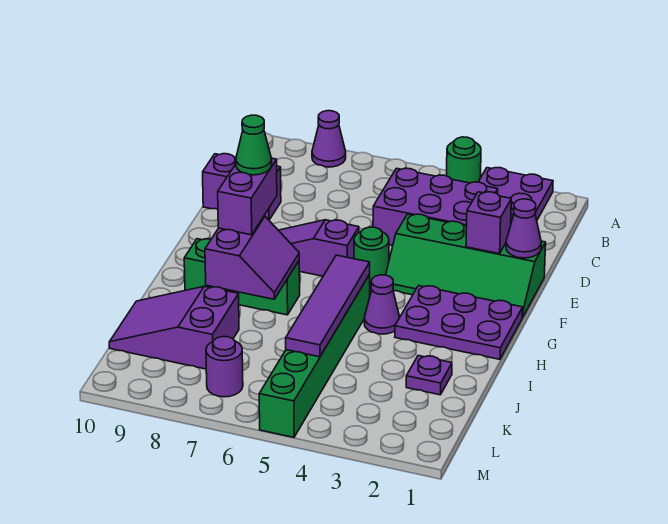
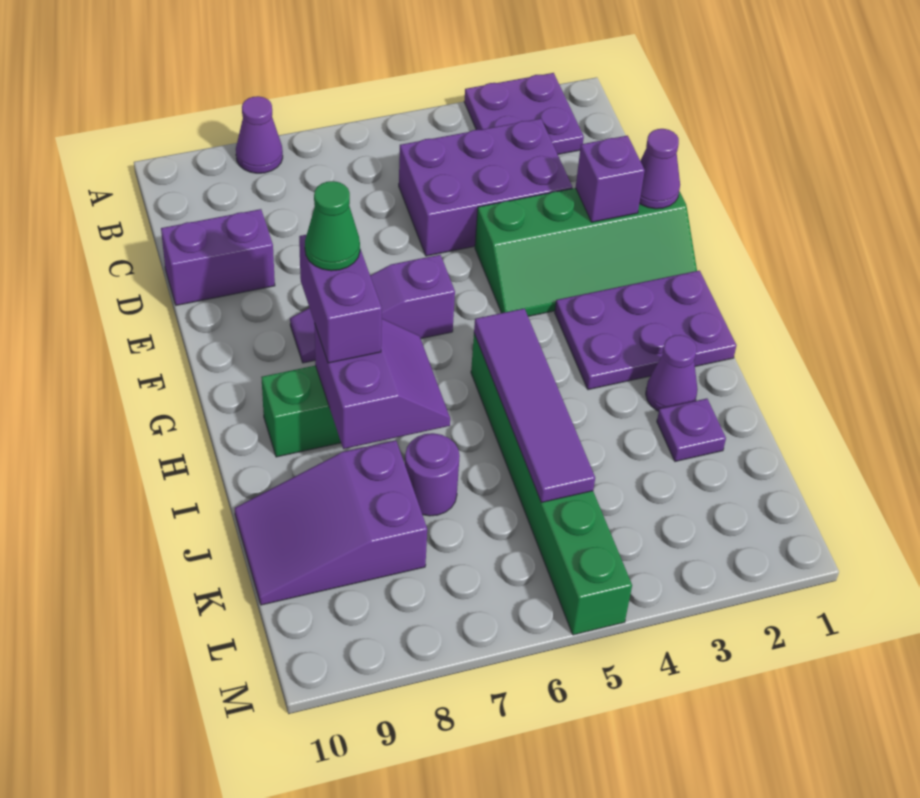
green round brick A4 level 1 -> none
green round brick F5 level 1 -> none
purple cone H4 level 1 -> purple cone I2 level 1
purple round brick L7 level 1 -> purple round brick J7 level 1

